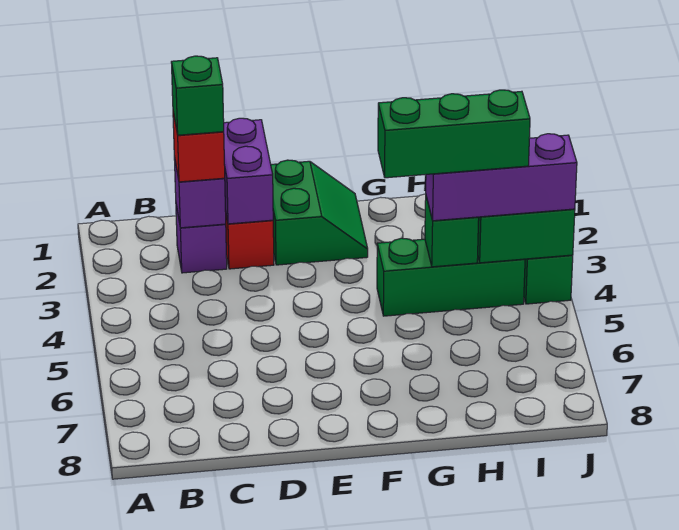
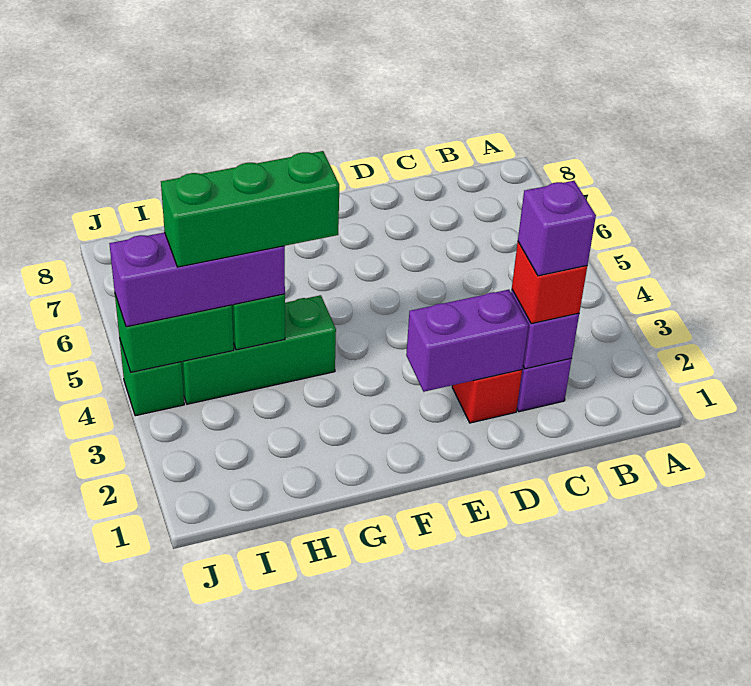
green brick C2 level 4 -> purple brick C2 level 4
purple brick D1:D2 level 2 -> purple brick D2:E2 level 2
green slope E1:F2 level 1 top E -> none

